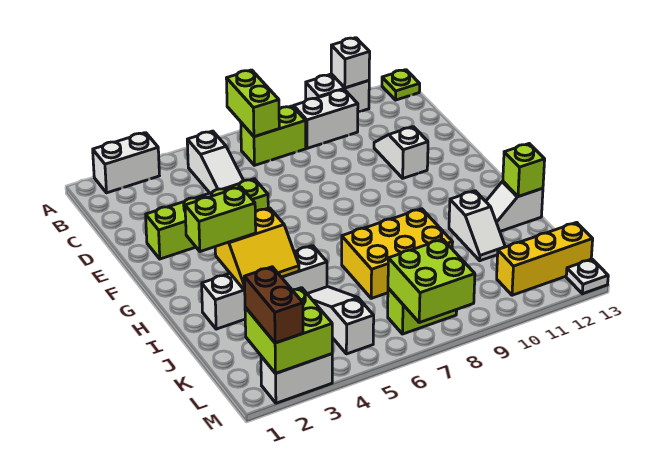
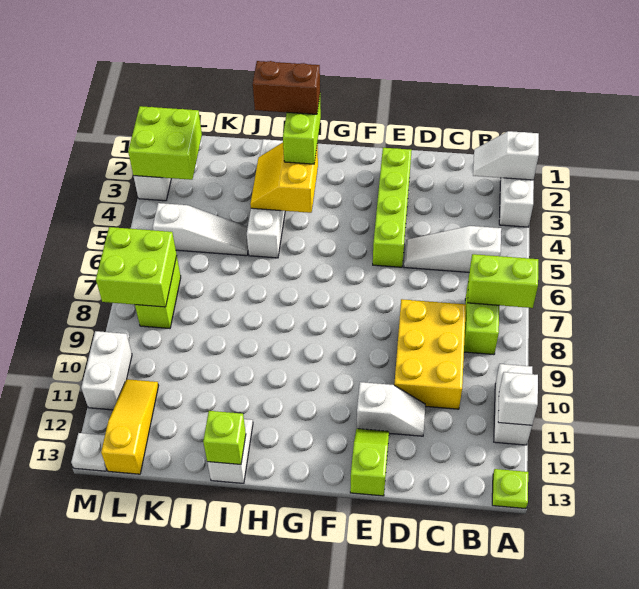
white brick B9:B10 level 1 -> white brick M10:M11 level 1
none -> lime slope E12:E13 level 1 top 13
yellow brick I7:J9 level 1 -> yellow brick C8:D10 level 1
white slope I11:J11 level 1 top I -> white slope A2:B2 level 2 top A
brown brick L2:M2 level 3 -> brown brick H2:I2 level 4
yellow brick L11:L13 level 1 -> yellow slope L11:L13 level 1 top 13

